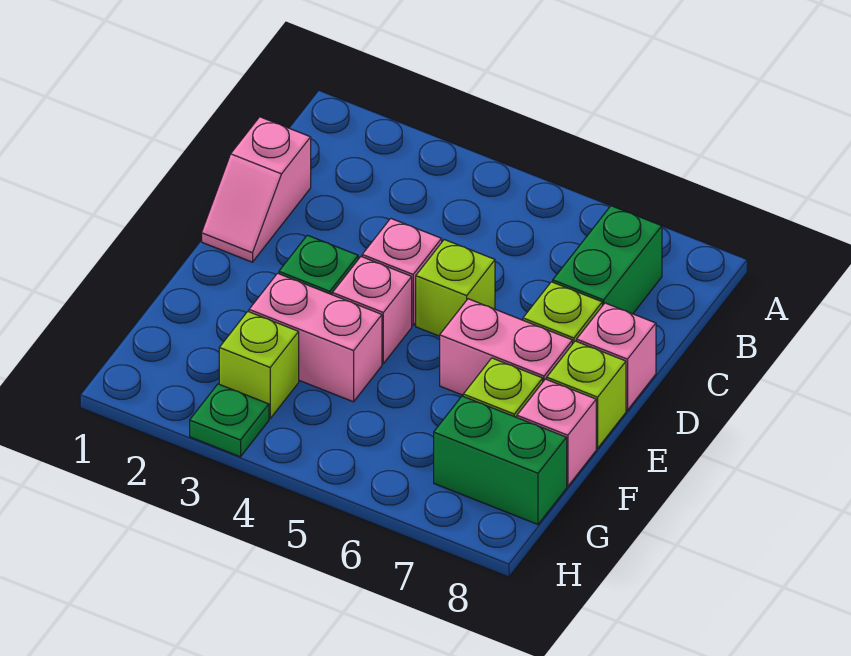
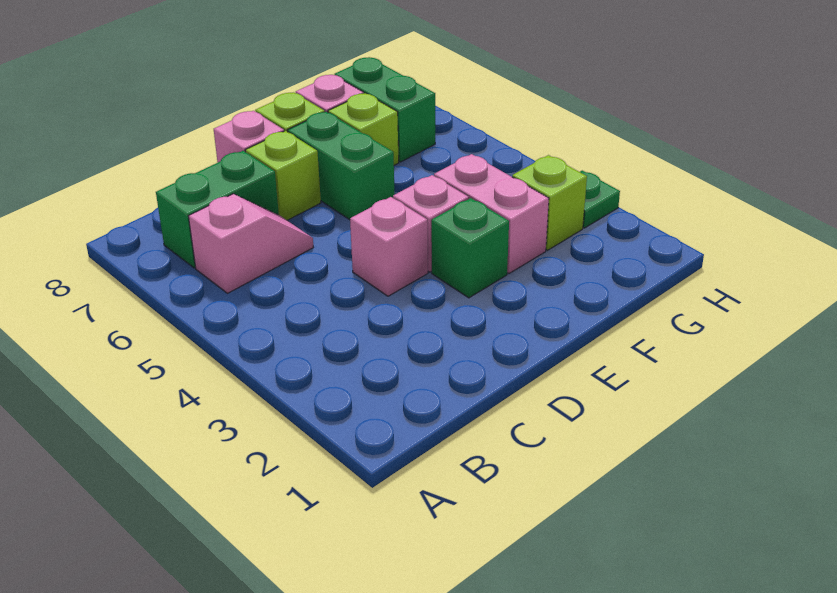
pink slope C1:D1 level 1 top C -> pink slope B6:C6 level 1 top B
lime brick D5 level 1 -> none
pink brick E6:E7 level 1 -> green brick E6:E7 level 1

